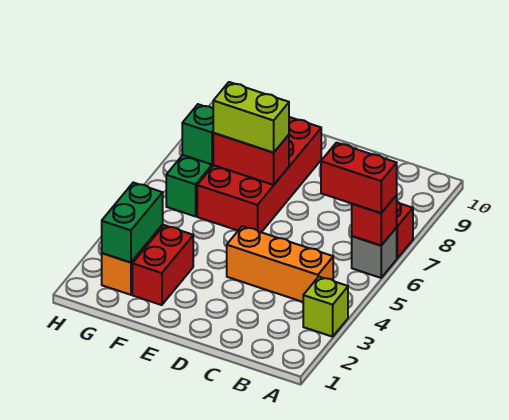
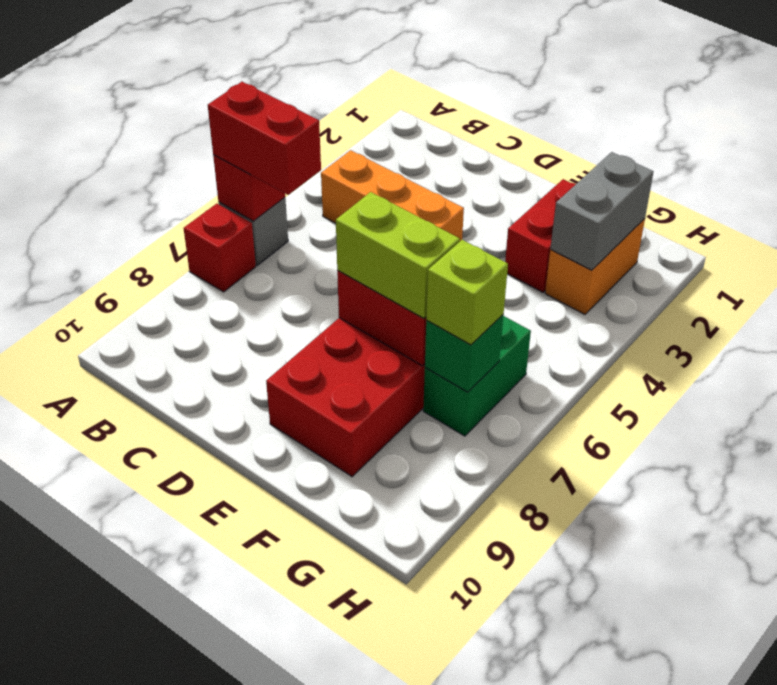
lime brick A3 level 1 -> lime brick G7 level 3
green brick G2:G3 level 2 -> grey brick G2:G3 level 2

